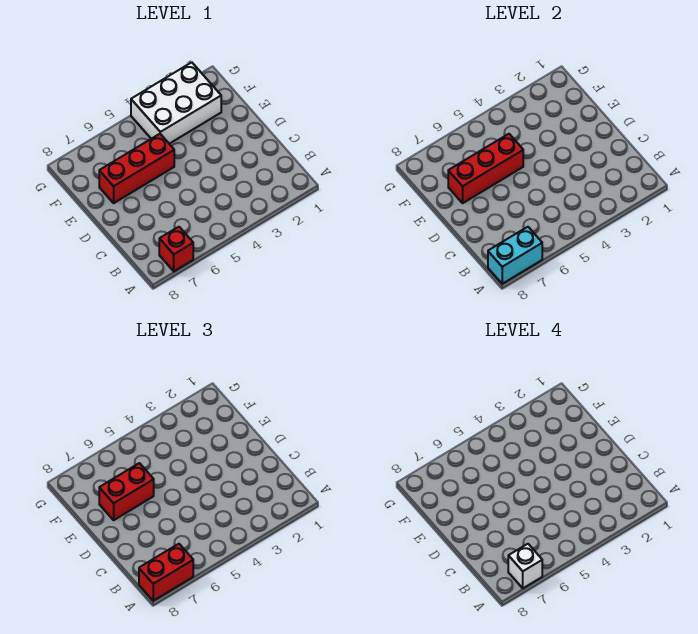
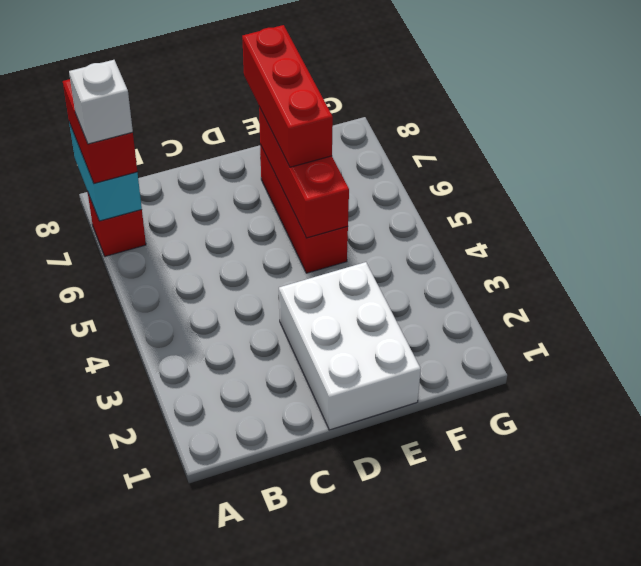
red brick E6:E7 level 3 -> red brick E6:E8 level 3
white brick F2:G4 level 1 -> white brick D1:E3 level 1

